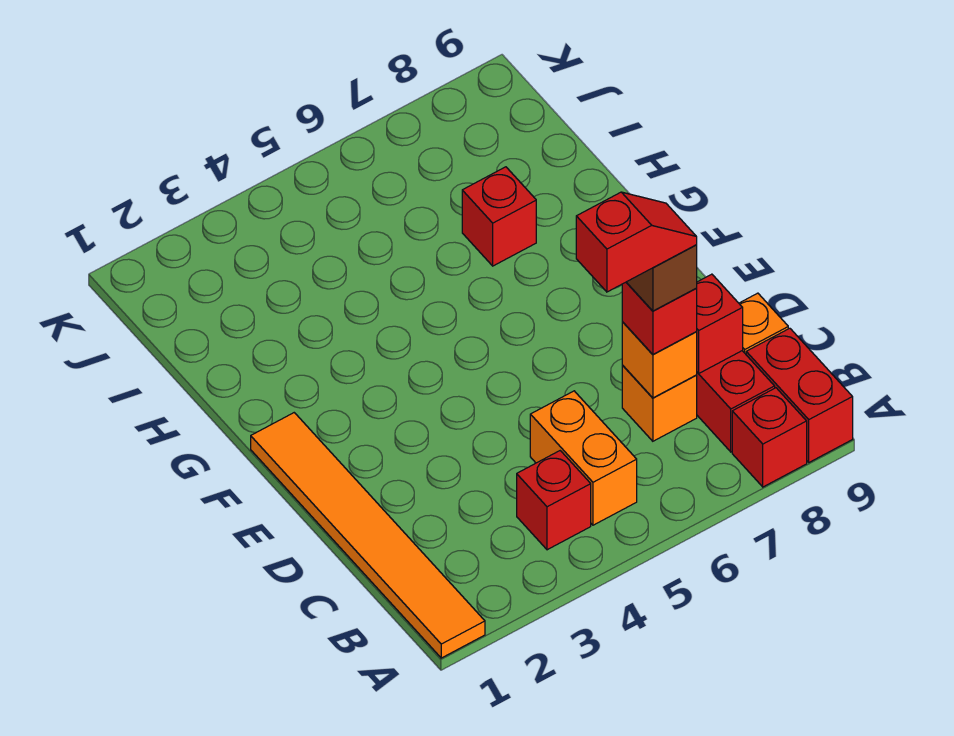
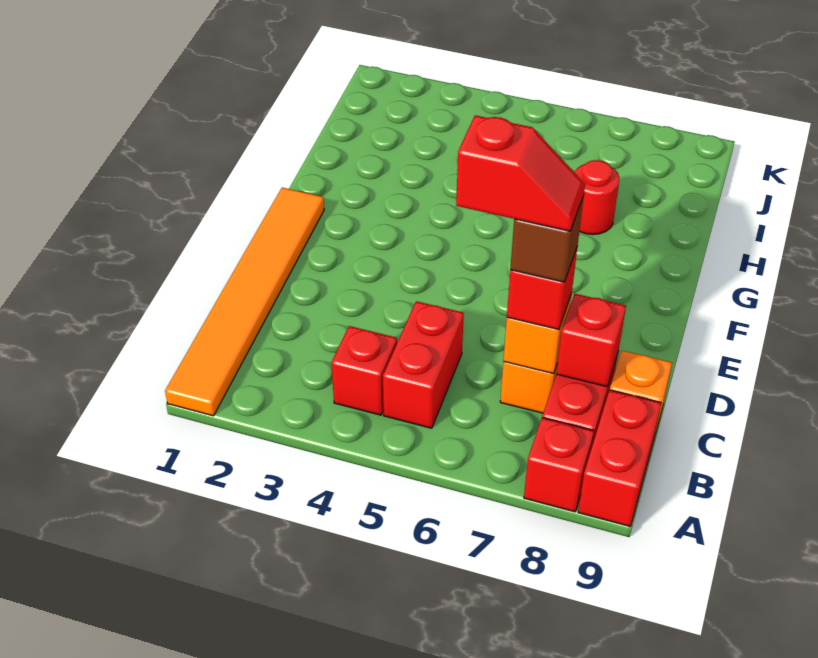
orange brick B5:C5 level 1 -> red brick B5:C5 level 1
red brick H7 level 1 -> red round brick H7 level 1

